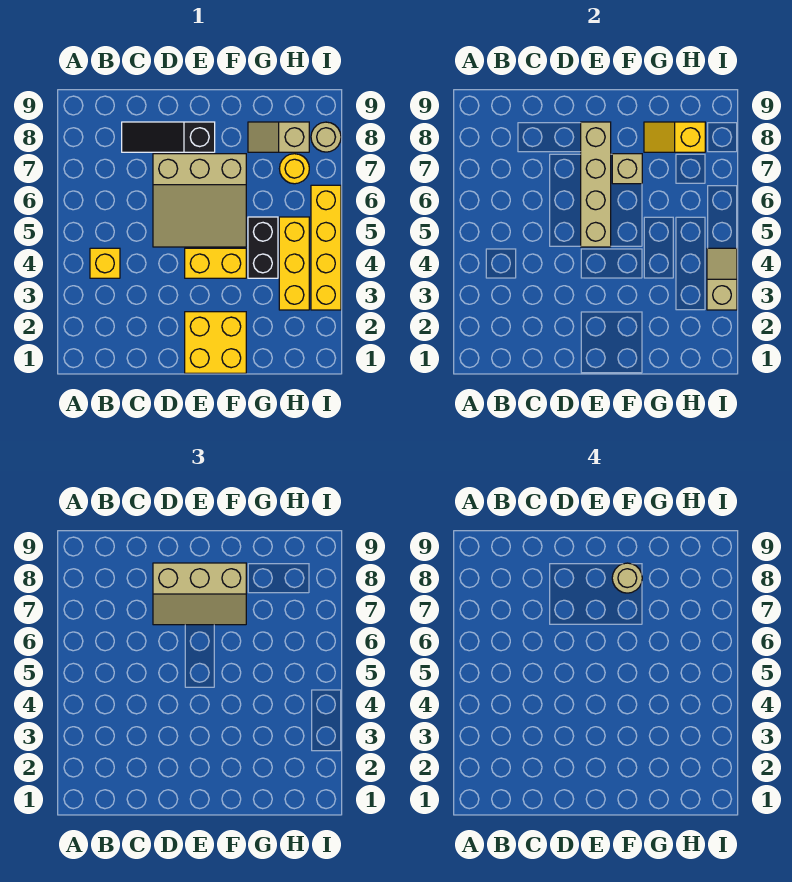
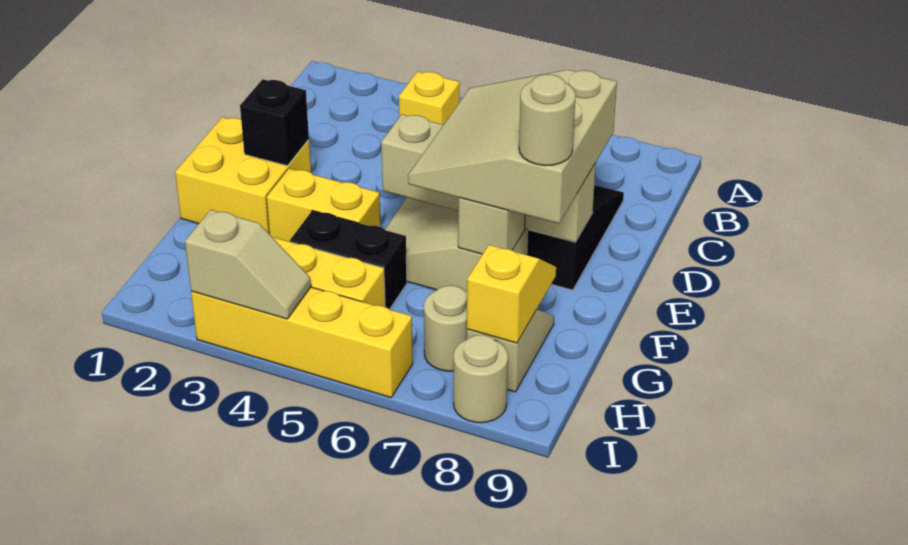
tan slope D7:F8 level 3 top 8 -> tan slope D6:F8 level 3 top 8
none -> black brick E2 level 2
yellow brick E4:F4 level 1 -> yellow brick F3:F4 level 1
yellow round brick H7 level 1 -> tan round brick H7 level 1

